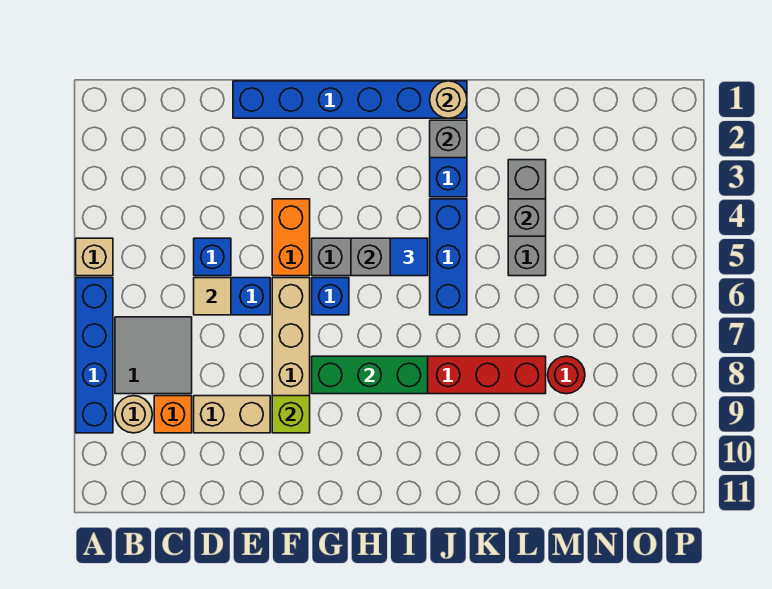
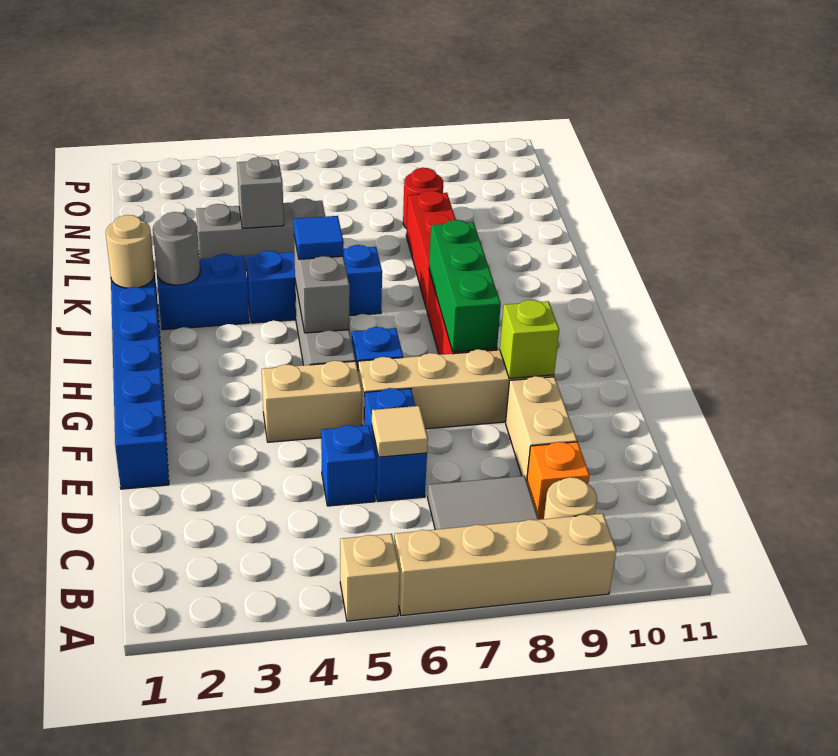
blue brick A6:A9 level 1 -> tan brick A6:A9 level 1
orange brick F4:F5 level 1 -> tan brick F4:F5 level 1
grey brick J2 level 2 -> grey round brick J2 level 2

